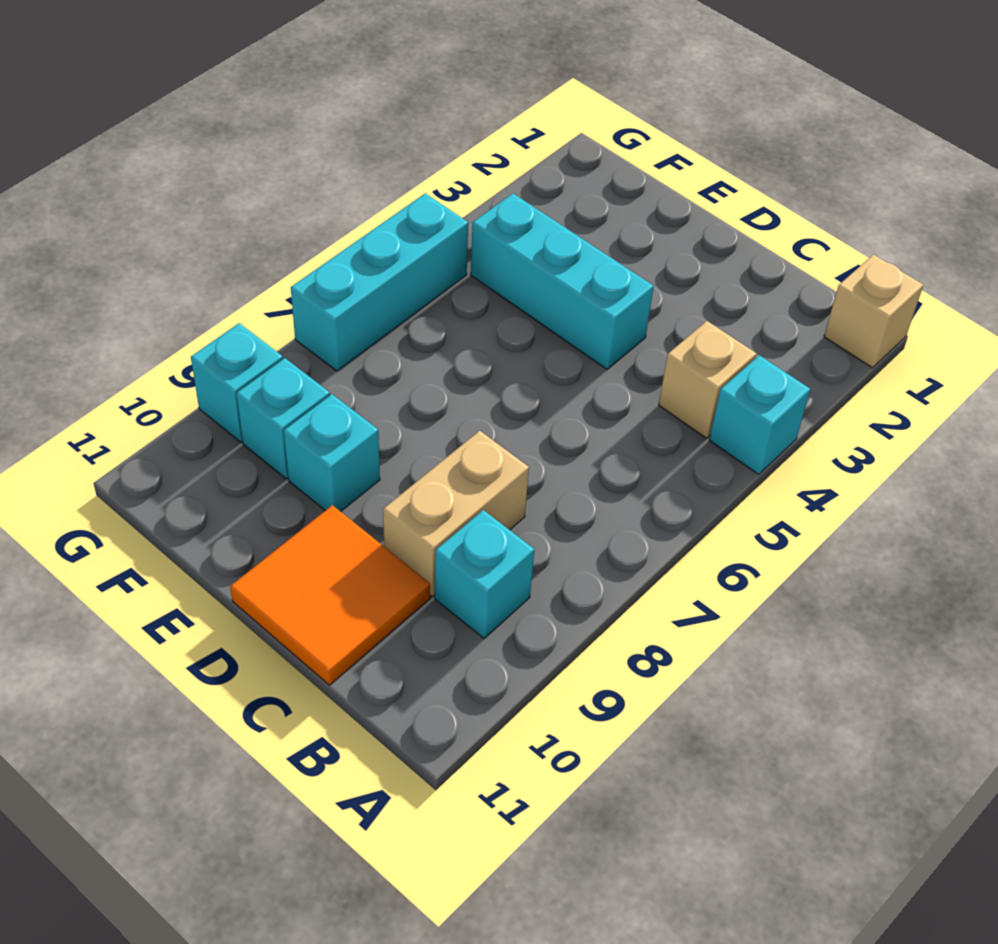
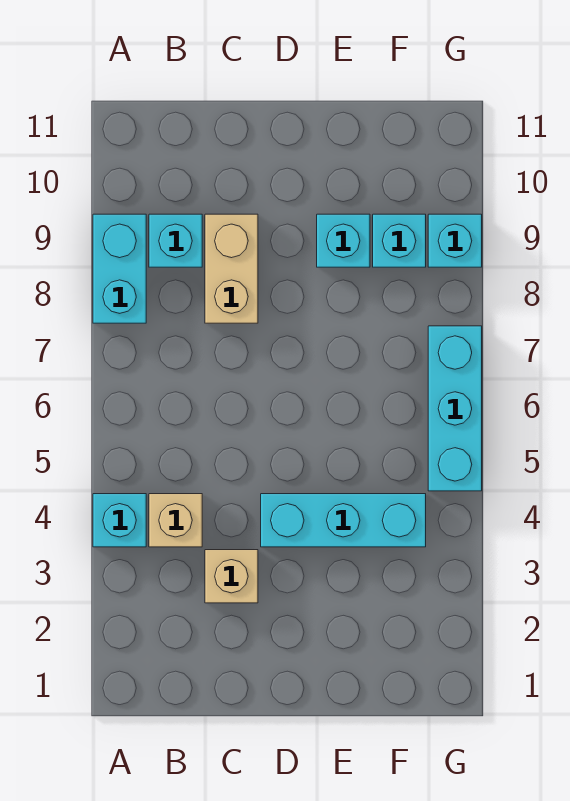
tan brick A1 level 1 -> tan brick C3 level 1
none -> cyan brick A8:A9 level 1
orange tile C10:D11 level 1 -> none

